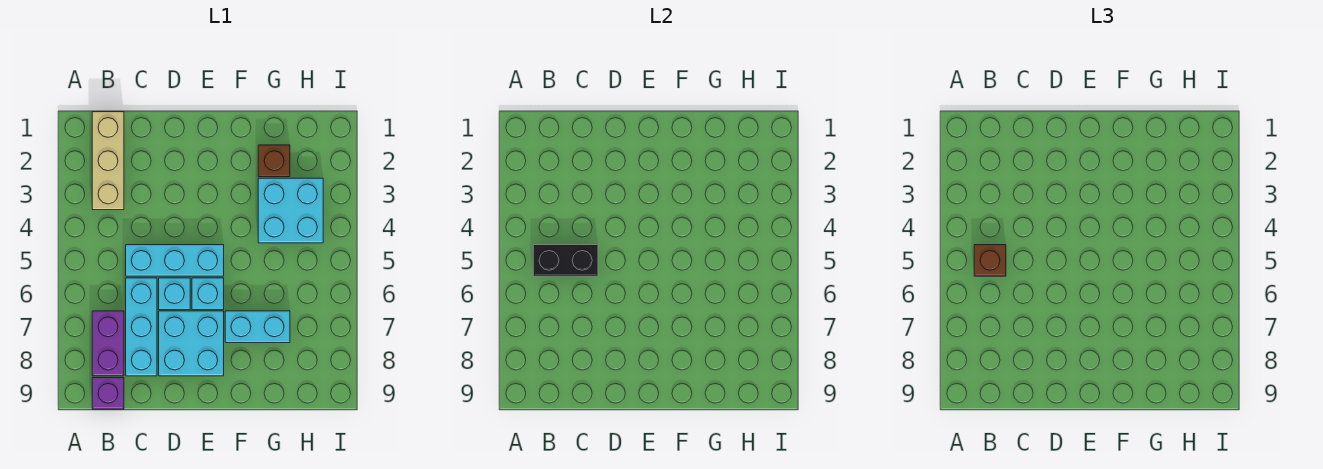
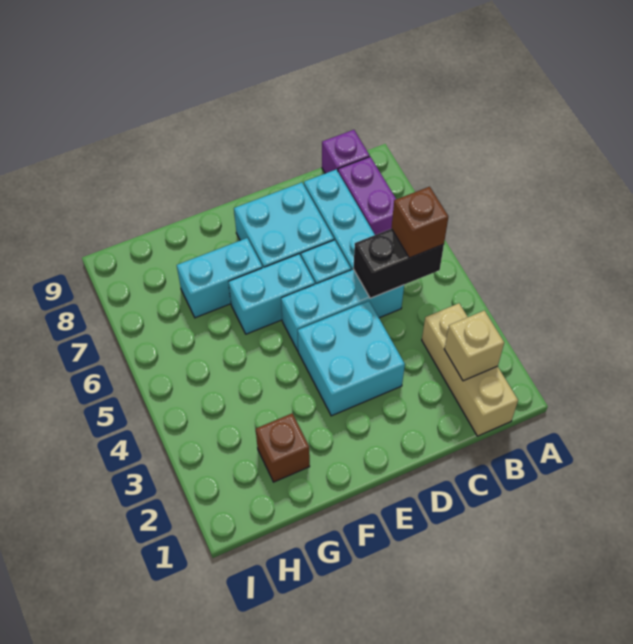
none -> tan brick B2 level 2
cyan brick E6 level 1 -> cyan brick E6:F6 level 1
cyan brick G3:H4 level 1 -> cyan brick D3:E4 level 1

